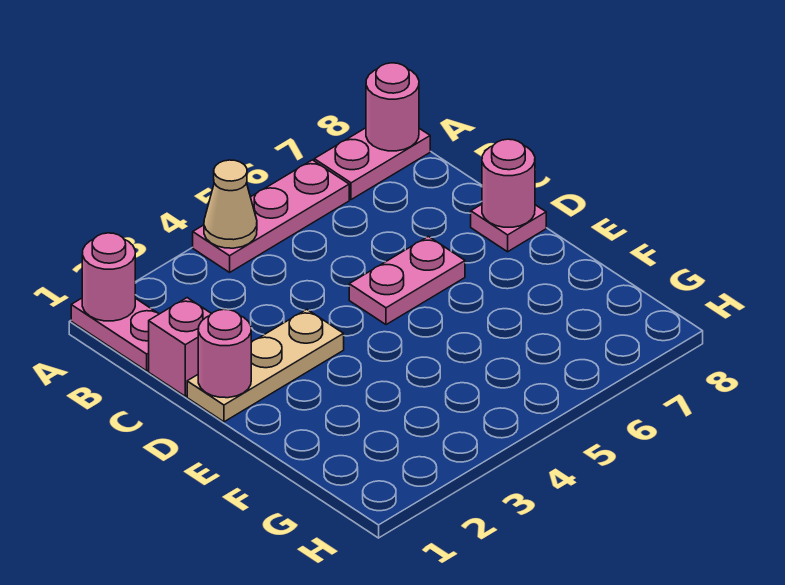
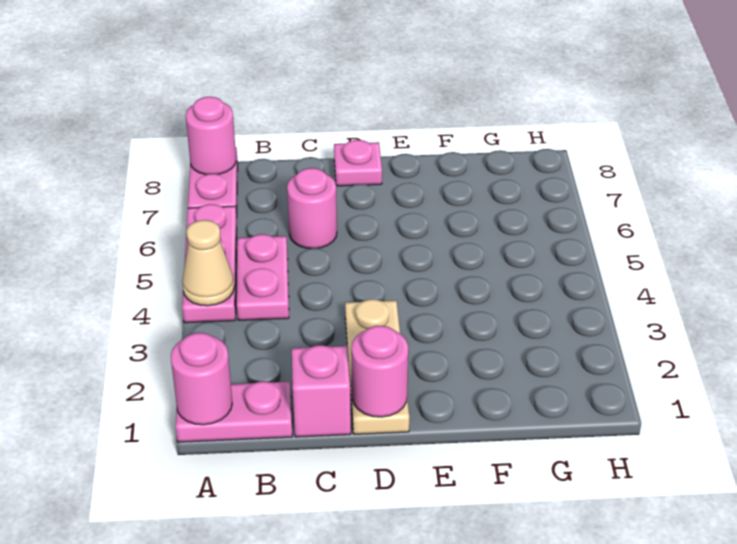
pink plate D5:D6 level 1 -> pink plate B4:B5 level 1
pink round brick D8 level 2 -> pink round brick C6 level 1

